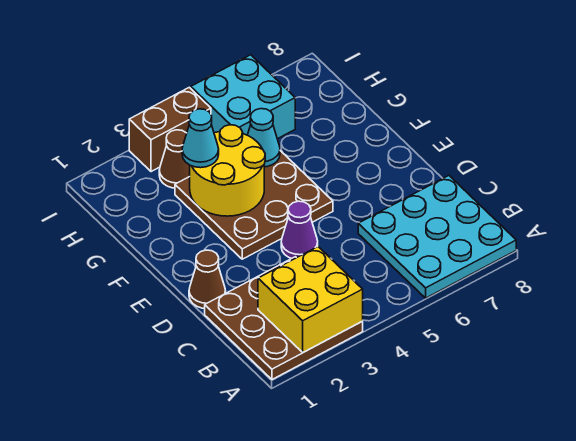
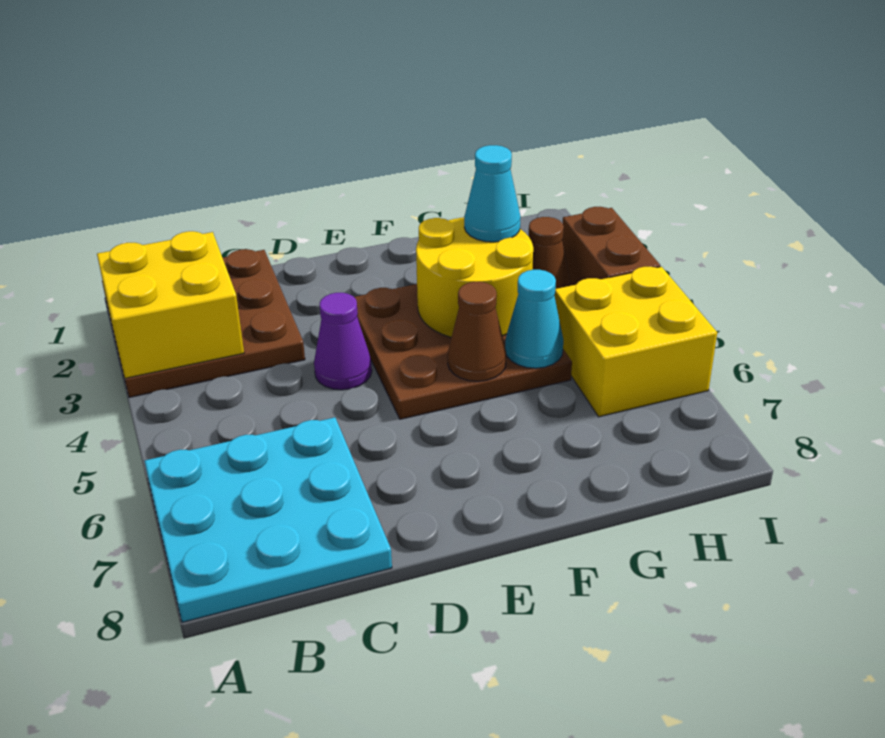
brown cone D1 level 1 -> brown cone F5 level 2
cyan brick H5:I6 level 1 -> yellow brick H5:I6 level 1

